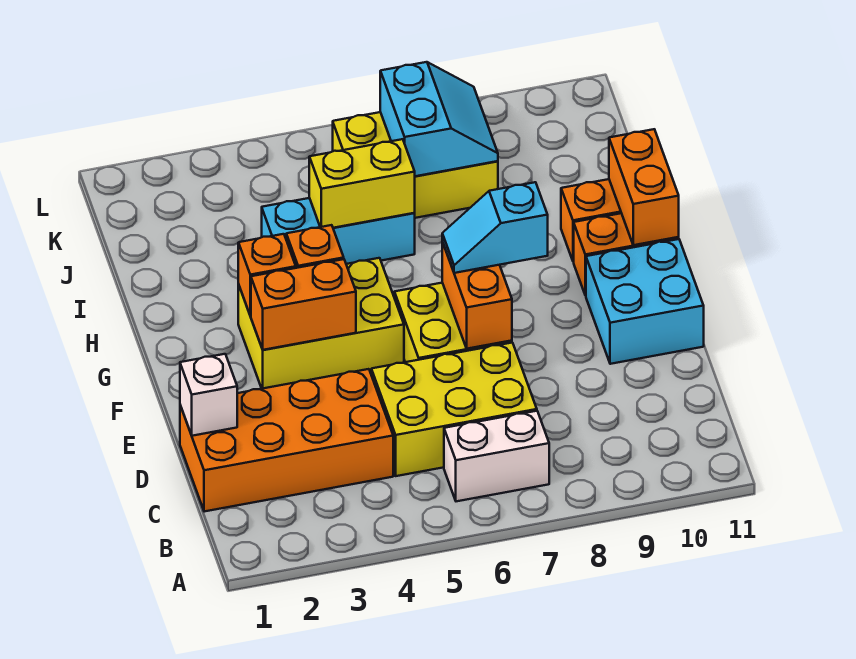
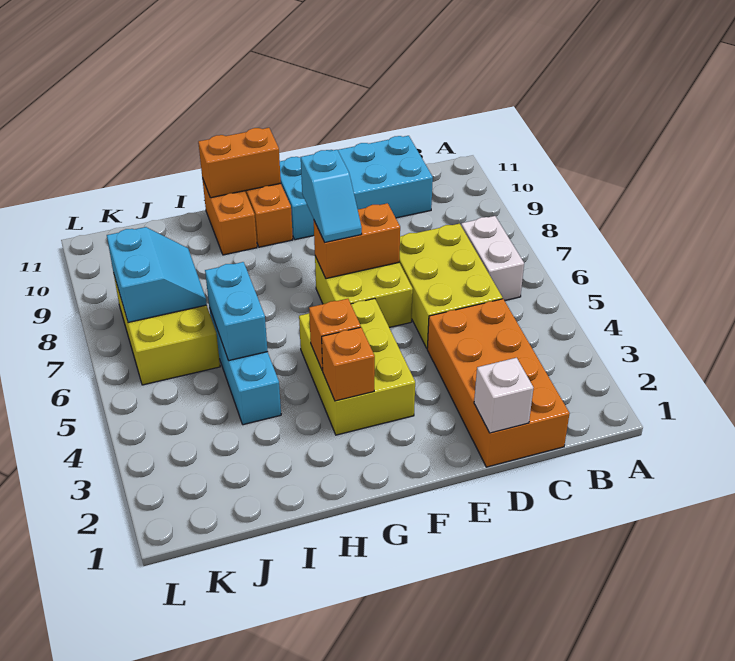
cyan brick E10:F11 level 1 -> cyan brick C10:F11 level 1
orange brick F3:F4 level 2 -> none
yellow brick I5:I6 level 2 -> cyan brick I5:I6 level 2
cyan slope J7:K8 level 2 top 7 -> cyan slope J7:K8 level 2 top K

